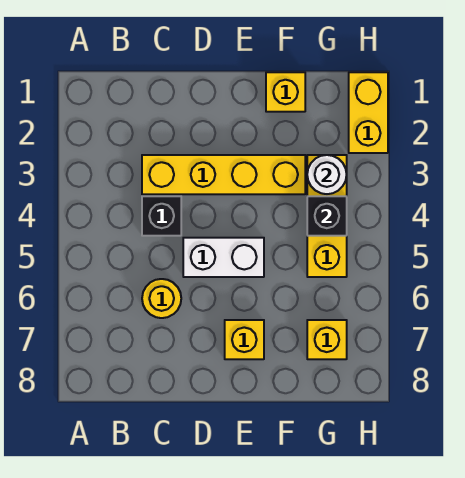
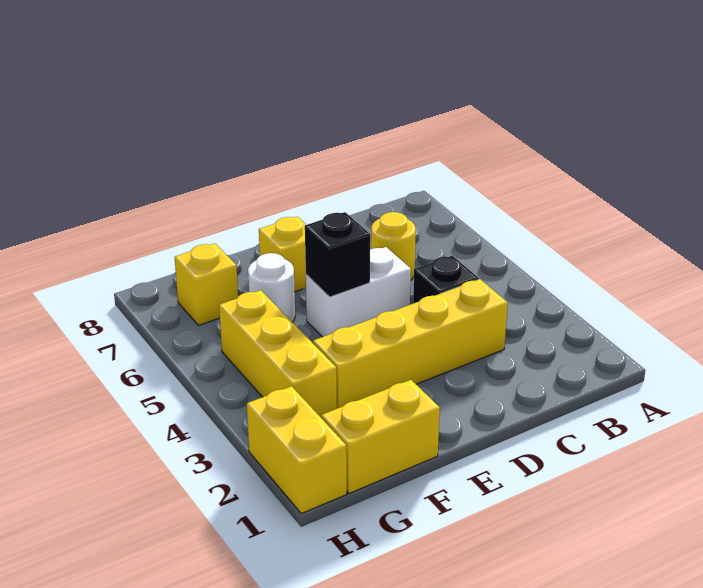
yellow brick F1 level 1 -> yellow brick F1:G1 level 1
white round brick G3 level 2 -> white round brick F6 level 1
black brick G4 level 2 -> black brick E5 level 2

